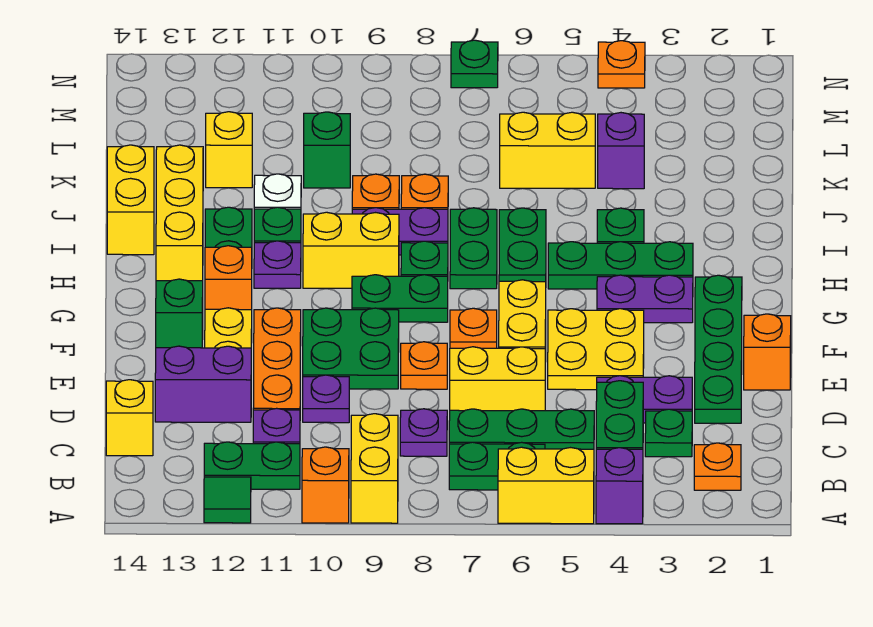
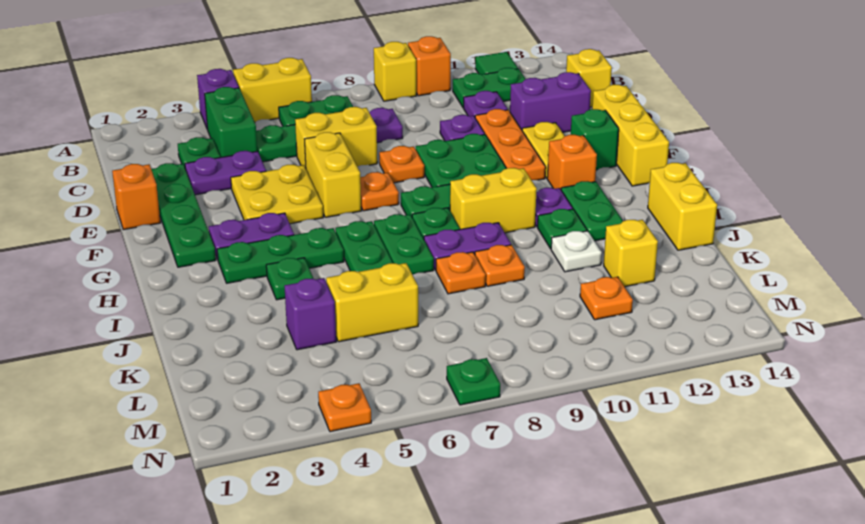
yellow brick A9:B9 level 1 -> yellow brick A9 level 1
orange plate B2 level 1 -> orange plate L11 level 1
yellow brick H13:J13 level 1 -> yellow brick E14:G14 level 1
green brick K10 level 1 -> none

